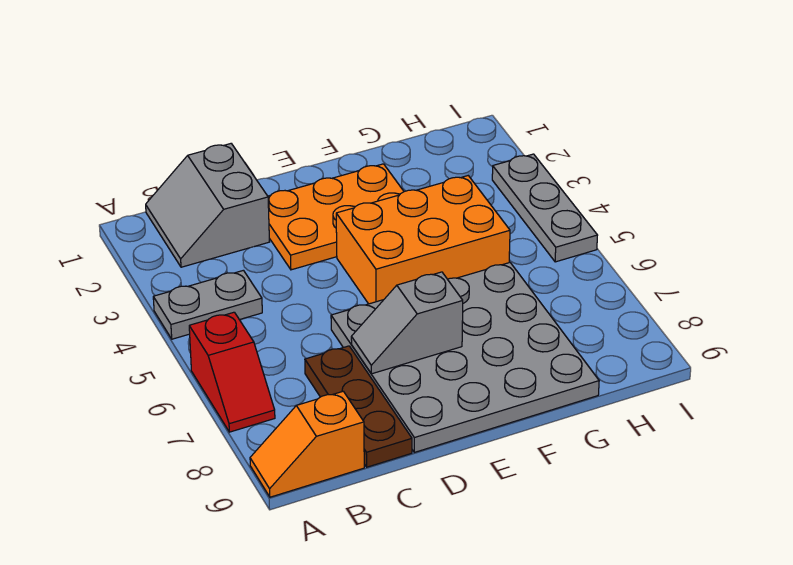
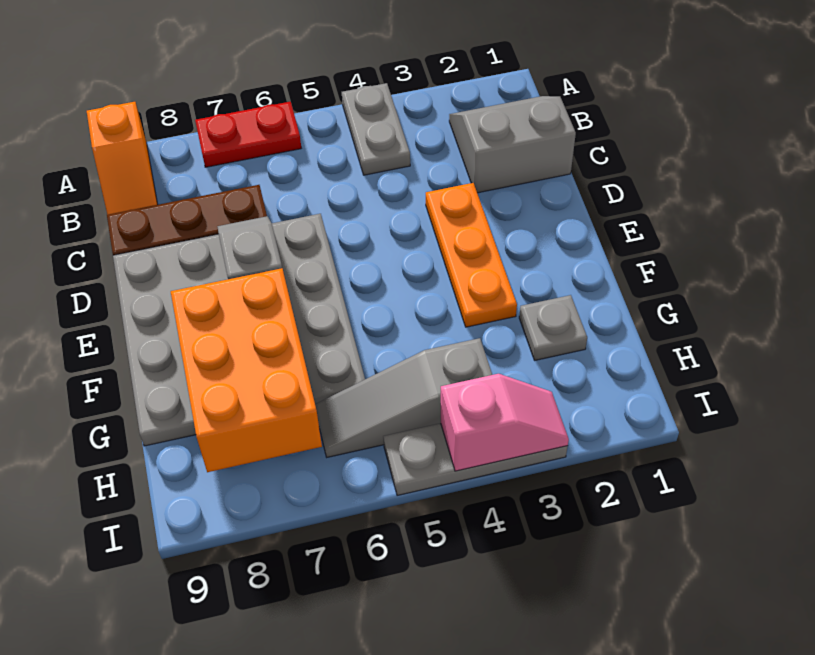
red slope A6:A7 level 1 top 6 -> red plate A6:A7 level 1
orange slope A9:B9 level 1 top B -> orange slope A9:B9 level 1 top A
orange plate D2:F3 level 1 -> orange plate D3:F3 level 1
orange brick E4:G5 level 1 -> orange brick F7:H8 level 2
none -> grey plate G2 level 1
none -> grey slope H4:H6 level 1 top 4
none -> pink slope I3:I4 level 2 top 4

